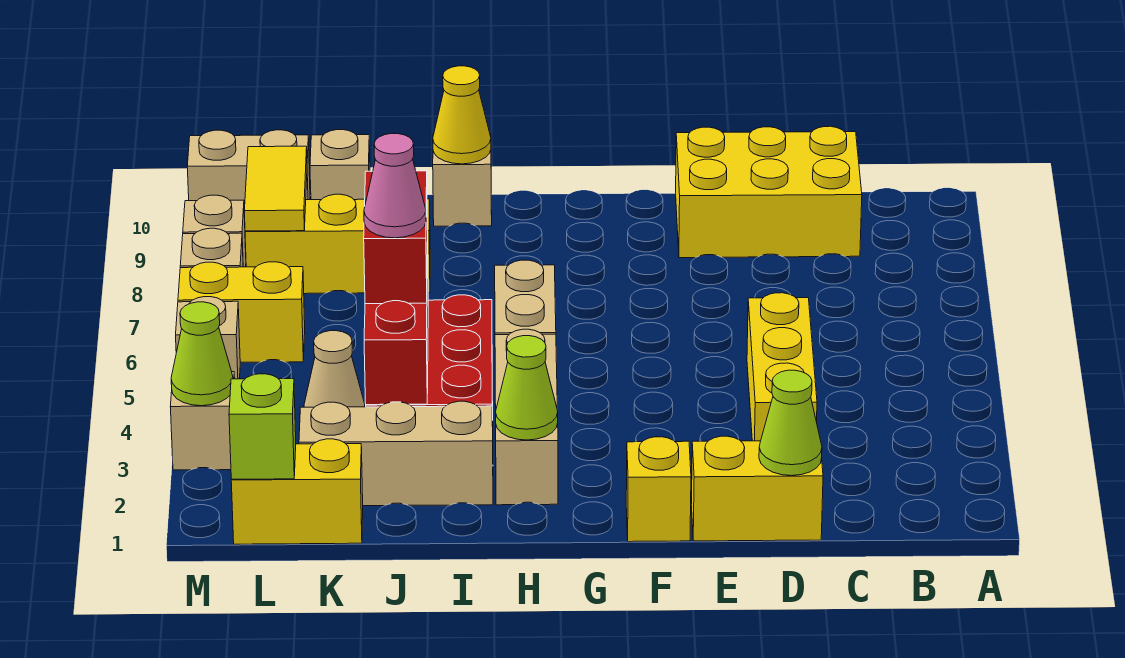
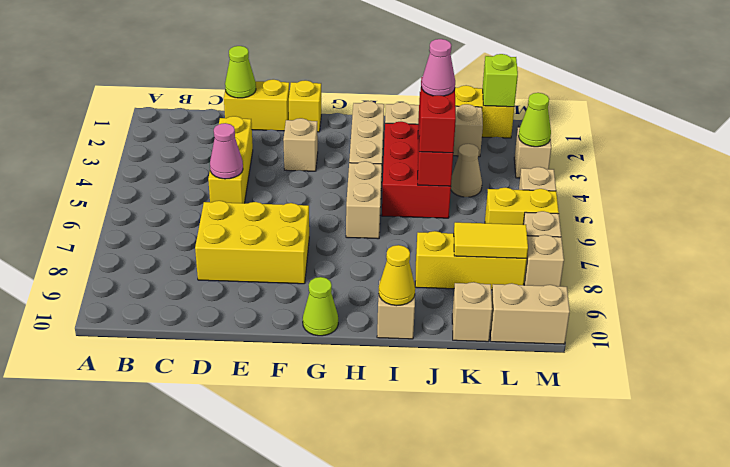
yellow brick C9:E10 level 1 -> yellow brick D7:F8 level 1
none -> pink cone D5 level 2
none -> tan brick F3 level 1
lime cone H2 level 2 -> lime cone G10 level 1
yellow tile L8:L9 level 2 -> yellow tile K8:L8 level 2

